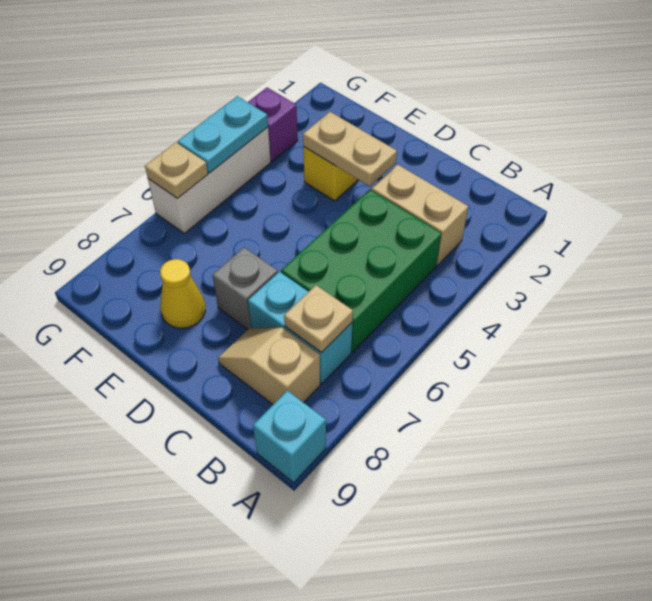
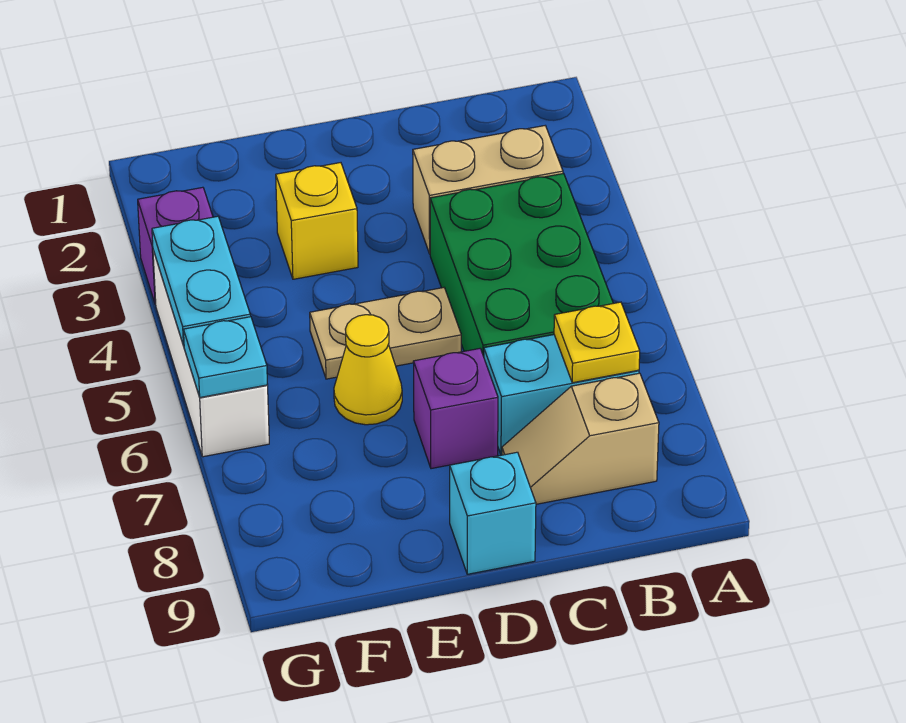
cyan brick A9 level 1 -> cyan brick D9 level 1
tan plate B7 level 2 -> yellow plate B7 level 2
tan plate D3:E3 level 2 -> tan plate D5:E5 level 1
grey brick D7 level 1 -> purple brick D7 level 1
yellow cone E8 level 1 -> yellow cone E6 level 1
tan plate G6 level 2 -> cyan plate G6 level 2

